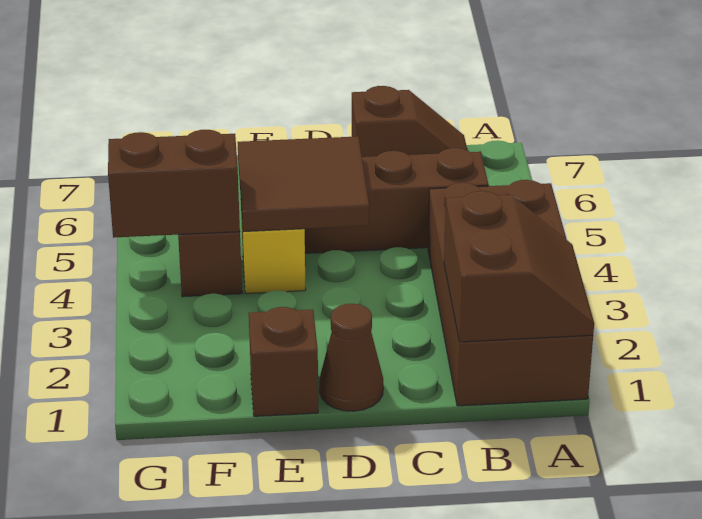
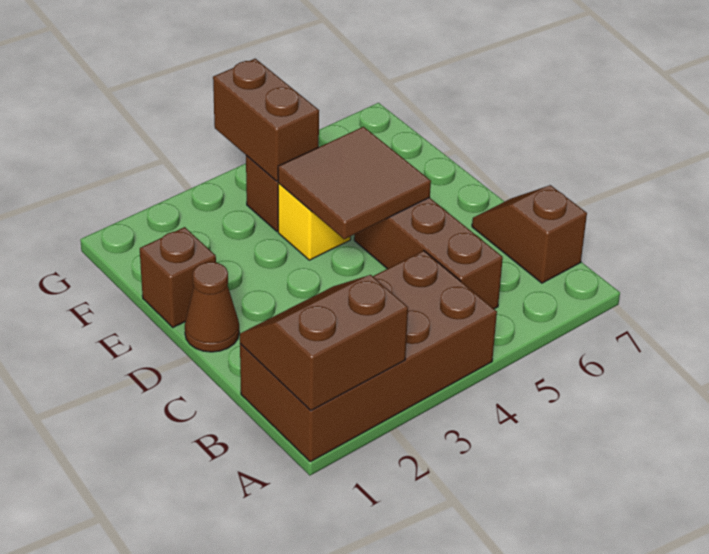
brown slope A1:B2 level 2 top B -> brown slope A1:B2 level 2 top A
brown slope B7:C7 level 1 top C -> brown slope B7:C7 level 1 top B

